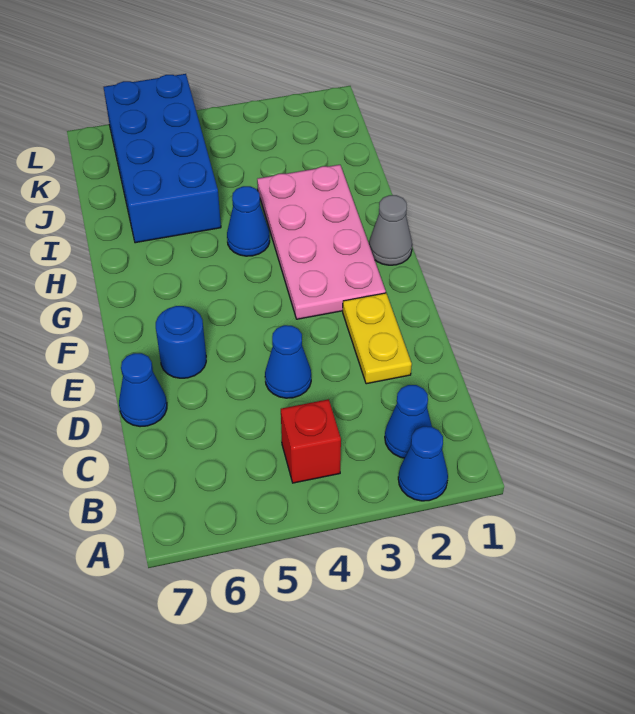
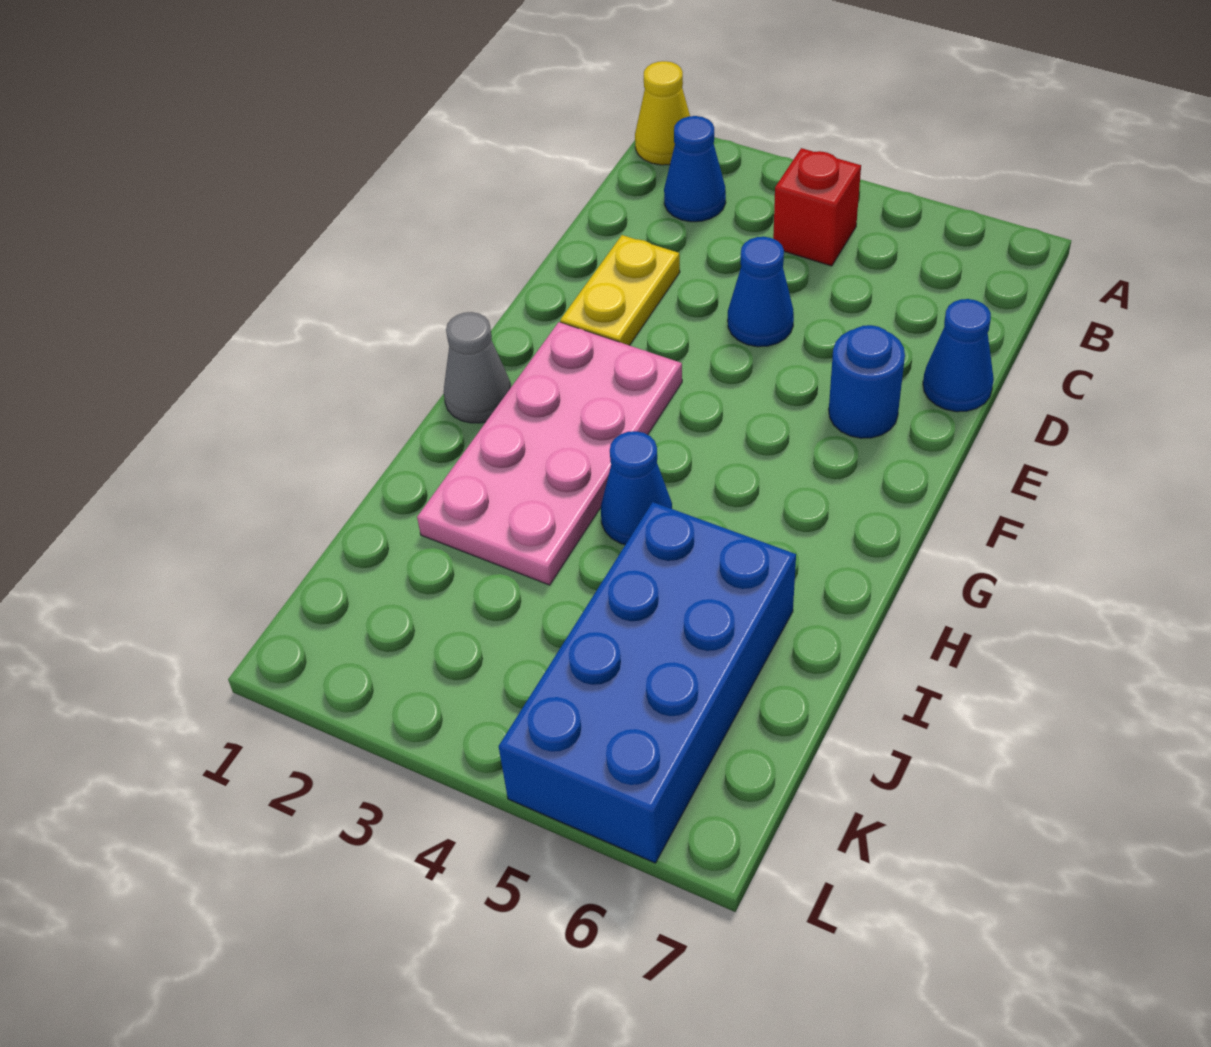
none -> yellow cone A1 level 1
blue cone A2 level 1 -> none

